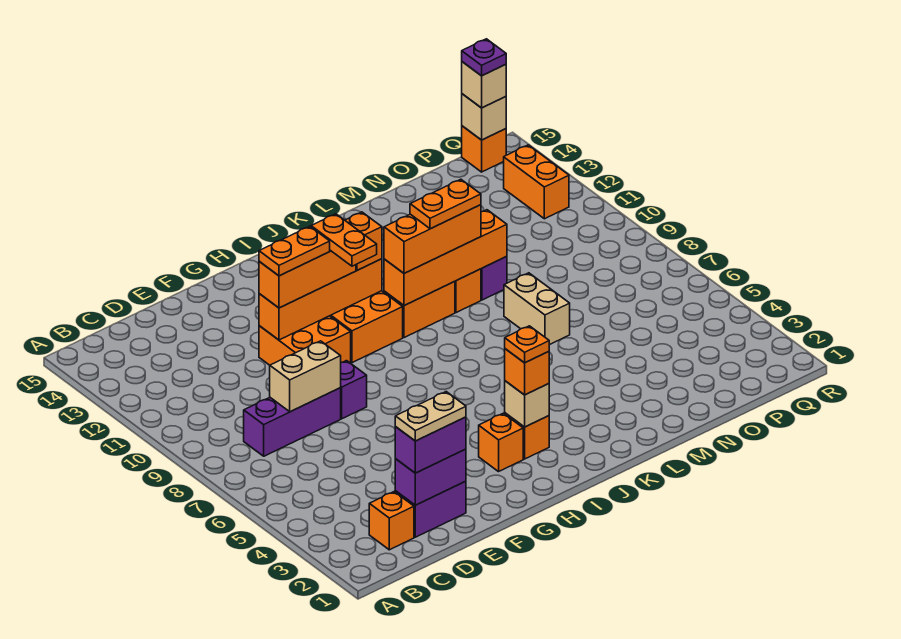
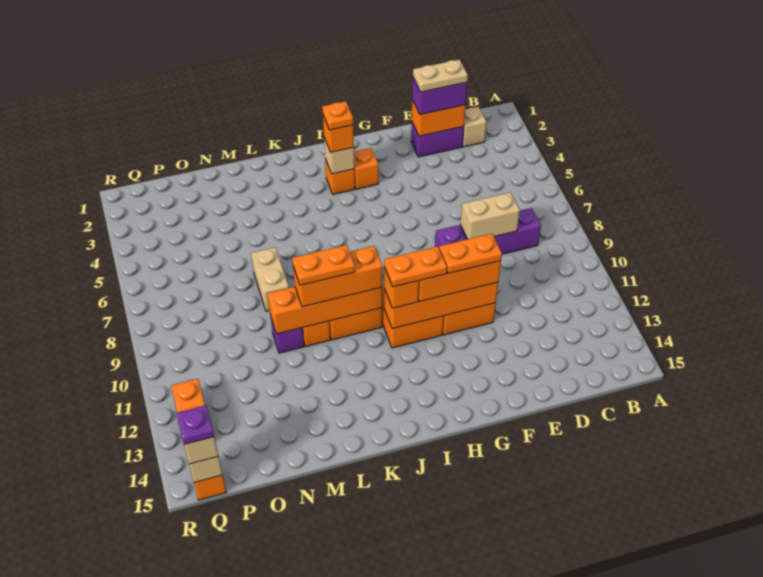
orange brick C2 level 1 -> tan brick C2 level 1
purple brick D2:E2 level 2 -> orange brick D2:E2 level 2
orange plate H10:H11 level 4 -> orange plate H11:I11 level 4

